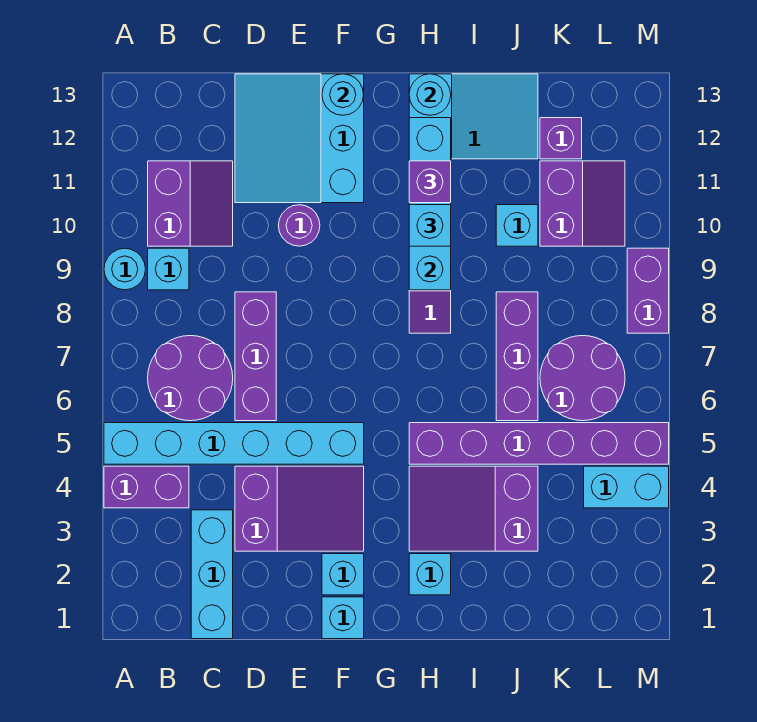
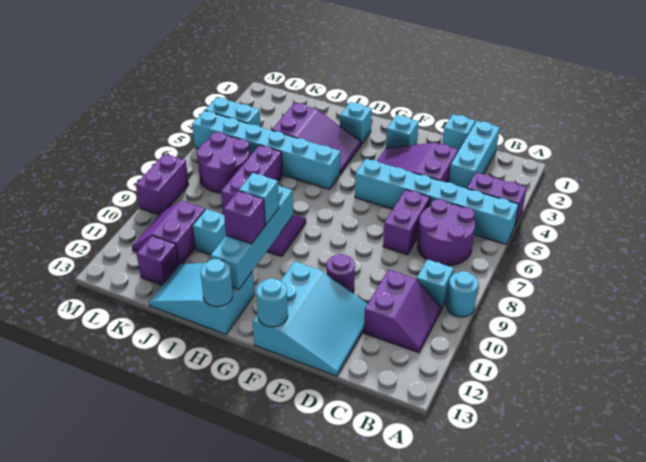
purple slope B10:C11 level 1 top B -> purple slope B10:C11 level 1 top C
purple brick D6:D8 level 1 -> purple brick D6:D7 level 1
cyan brick F1 level 1 -> cyan brick D1 level 1
purple brick H5:M5 level 1 -> cyan brick H5:M5 level 1

